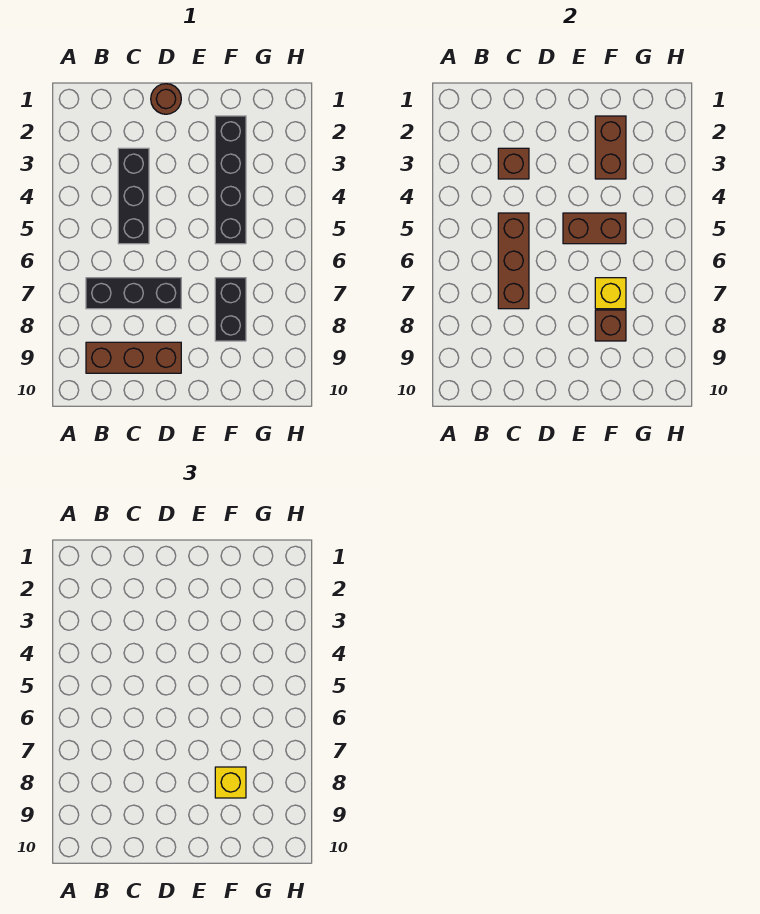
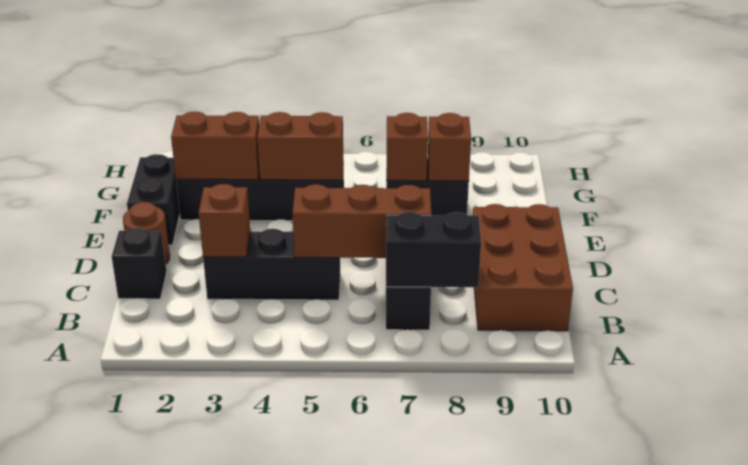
none -> black brick B7:B8 level 2
brown brick B9:D9 level 1 -> brown brick B9:D10 level 1
none -> black brick C1 level 1
none -> black brick E1:F1 level 1
brown brick E5:F5 level 2 -> brown brick F4:F5 level 2
yellow brick F7 level 2 -> brown brick F7 level 2
yellow brick F8 level 3 -> none

